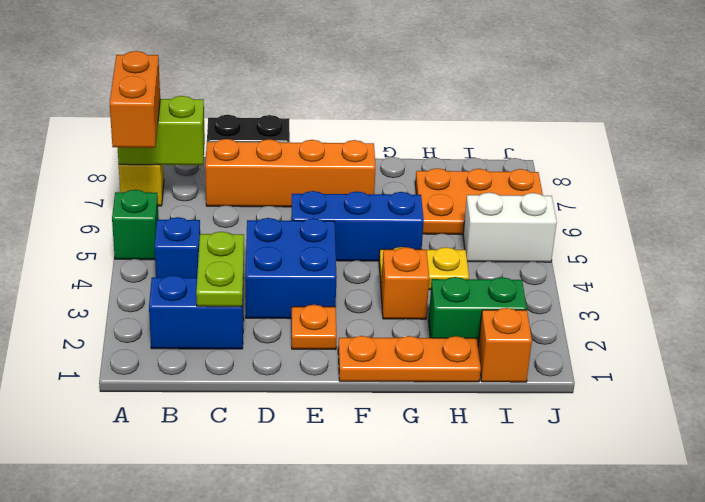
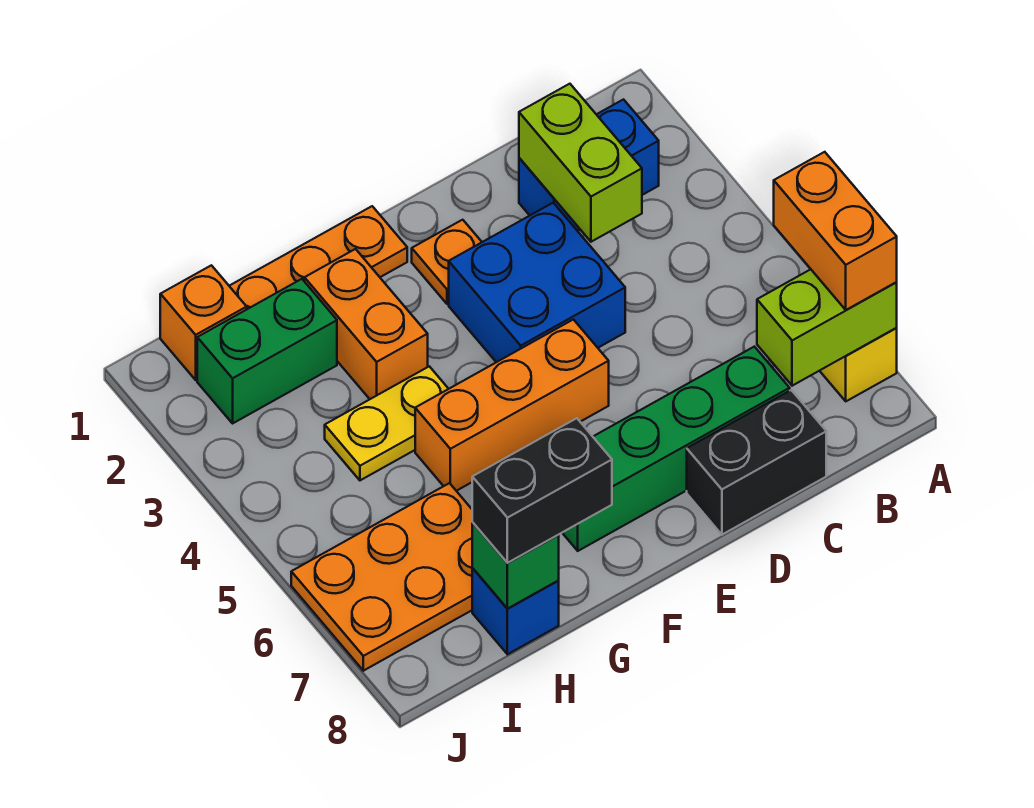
green brick A5 level 1 -> green brick H8 level 2
blue brick B4 level 1 -> blue brick H8 level 1
lime plate C2:C3 level 2 -> lime brick C2:C3 level 2
orange brick C7:F7 level 1 -> green brick C7:F7 level 1
blue brick E5:G5 level 1 -> orange brick E5:G5 level 1
orange brick G3 level 1 -> orange brick G2:G3 level 1
none -> black brick G8:H8 level 3
white brick I5:J5 level 1 -> none

